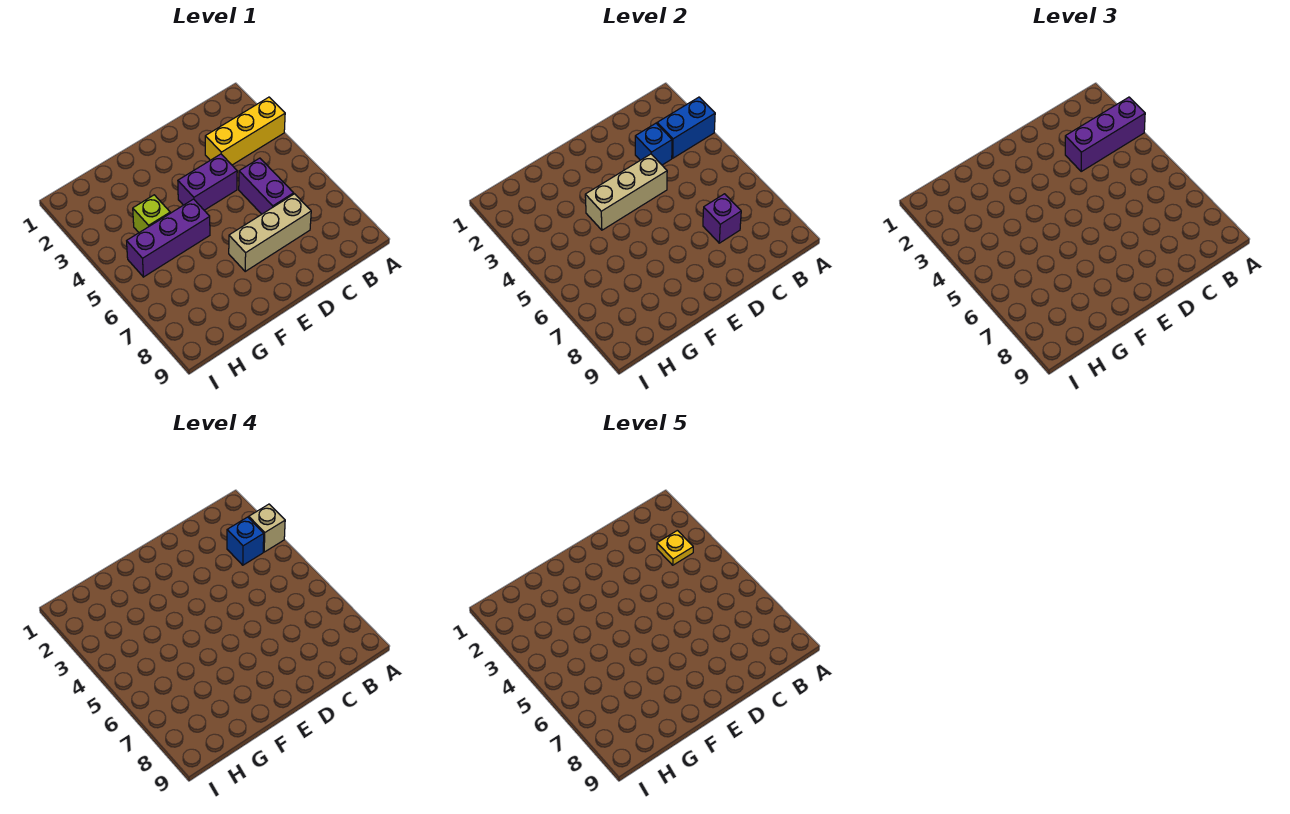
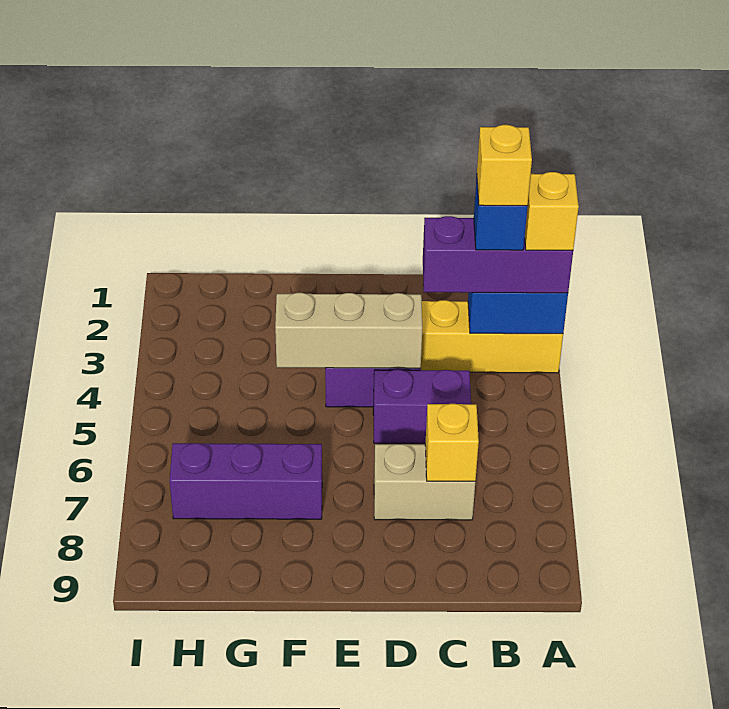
tan brick A3 level 4 -> yellow brick A3 level 4
yellow plate B3 level 5 -> yellow brick B3 level 5
blue brick C3 level 2 -> none
purple brick C5:C6 level 1 -> purple brick C5:D5 level 1
tan brick C7:E7 level 1 -> tan brick C7:D7 level 1
purple brick C7 level 2 -> yellow brick C7 level 2
purple brick F5:H5 level 1 -> purple brick F7:H7 level 1
lime brick G4 level 1 -> none

